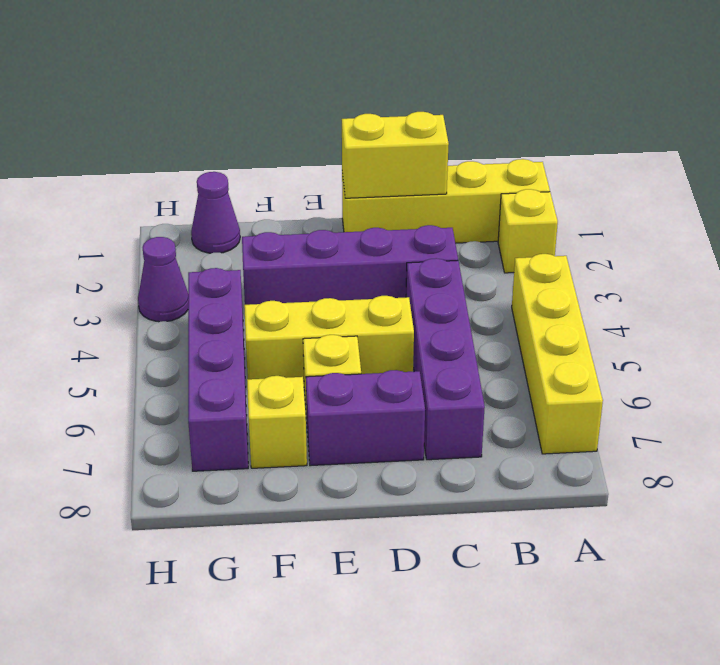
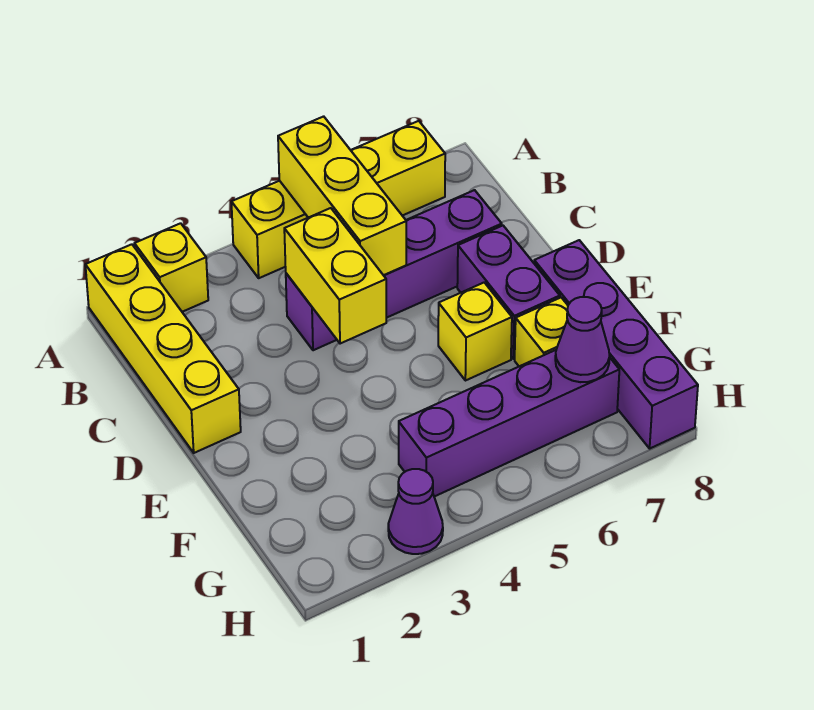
yellow brick C1:D1 level 2 -> yellow brick C4:D4 level 2
purple brick C3:F3 level 1 -> purple brick E8:H8 level 1
yellow brick D5:F5 level 1 -> yellow brick A5:C5 level 2
purple cone G1 level 1 -> purple cone G7 level 2

